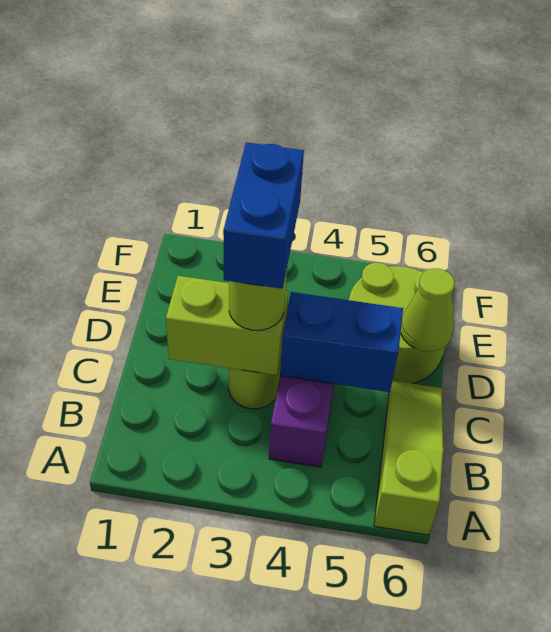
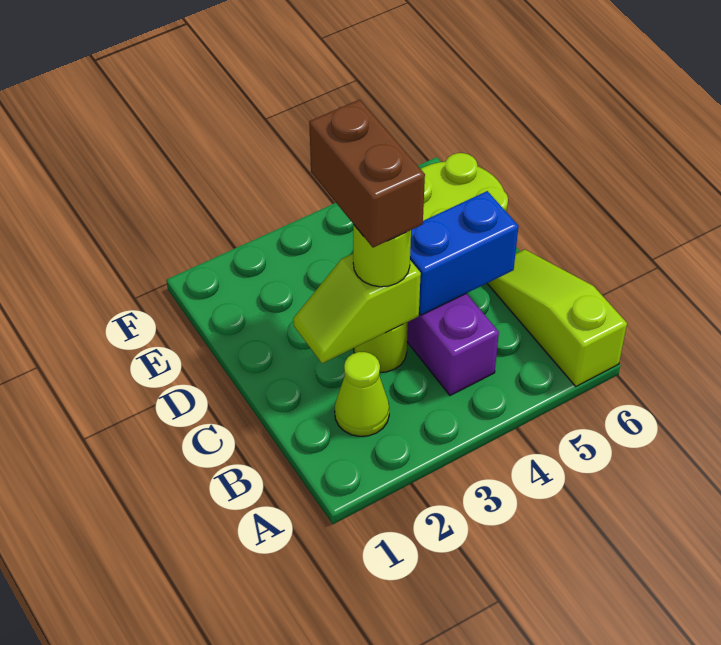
lime brick C2:C3 level 2 -> lime slope C2:C3 level 2 top 3
blue brick C3:D3 level 4 -> brown brick C3:D3 level 4
lime cone D6 level 2 -> lime cone B2 level 1

